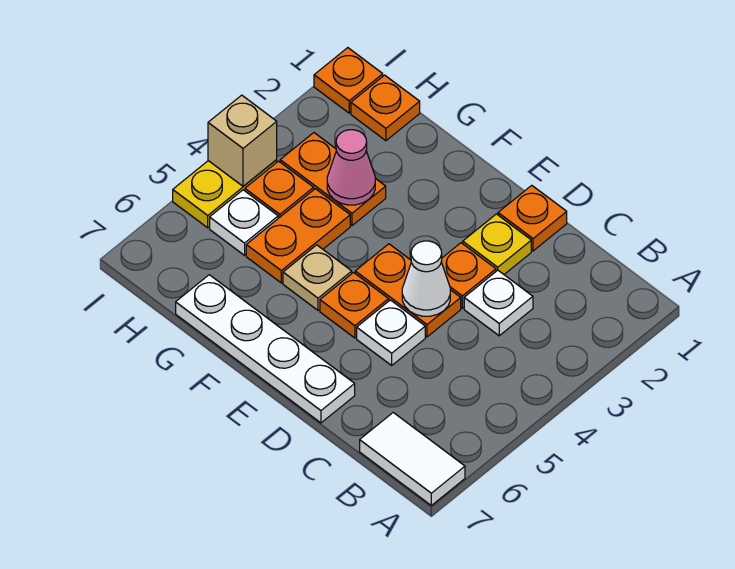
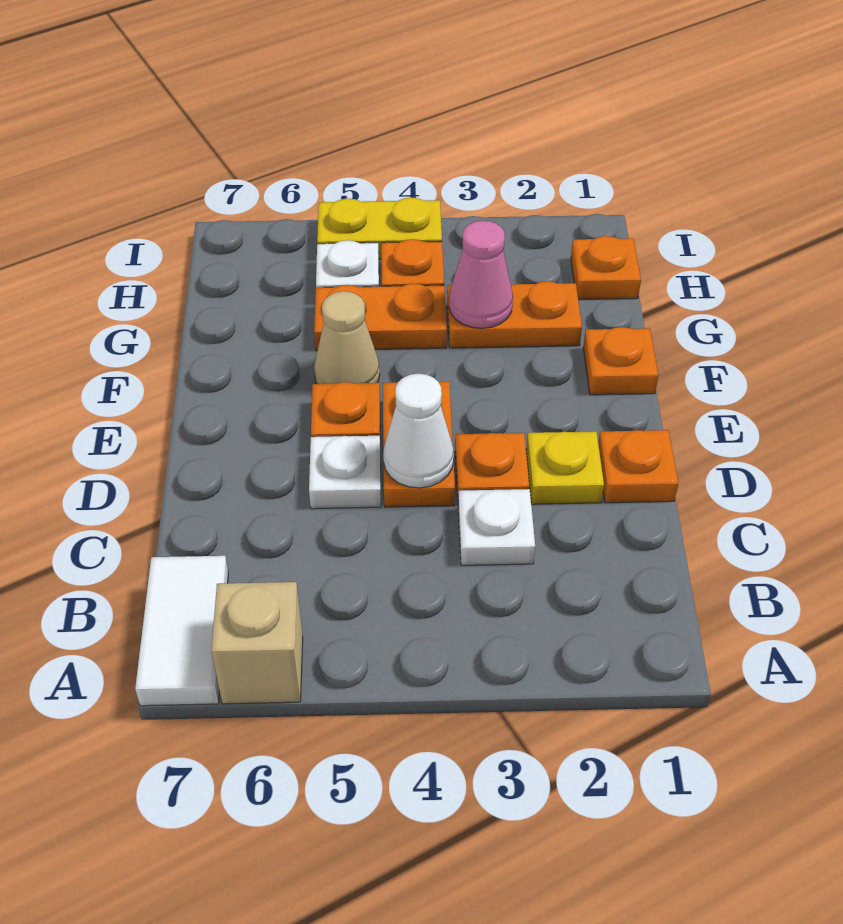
white plate D7:G7 level 1 -> none
tan plate F5 level 1 -> tan cone F5 level 1
orange plate G3:H3 level 1 -> orange plate G2:G3 level 1
orange plate I1 level 1 -> orange plate F1 level 1
tan brick I4 level 2 -> tan brick A6 level 1

